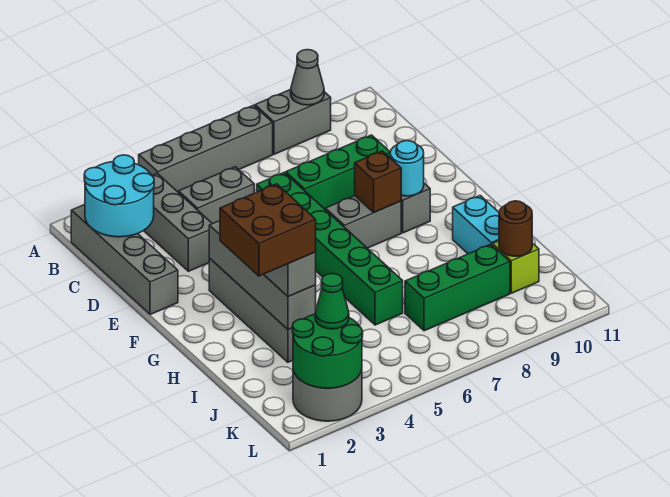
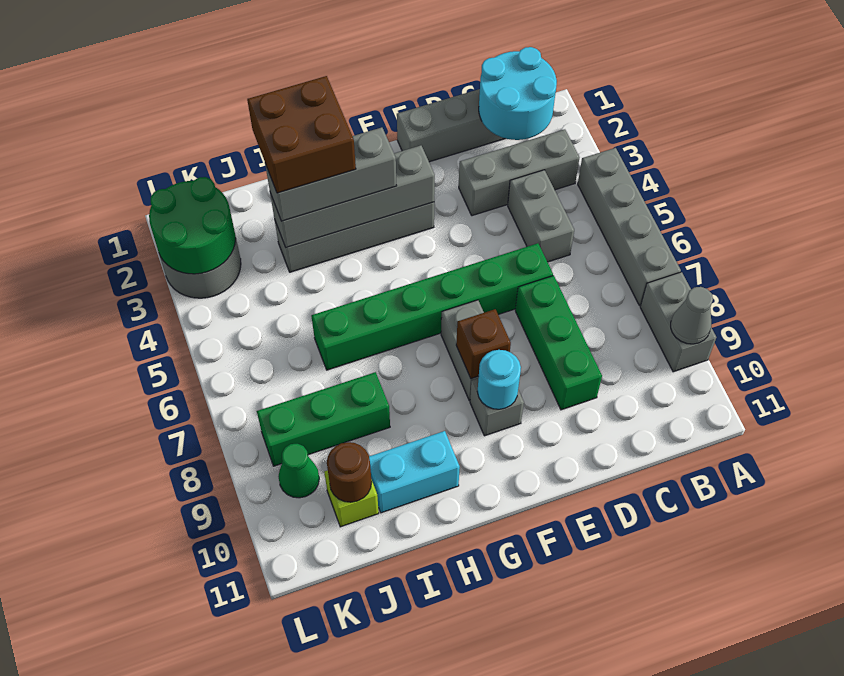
green brick J7:J9 level 1 -> green brick I8:K8 level 1
green cone K3 level 3 -> green cone K9 level 1

